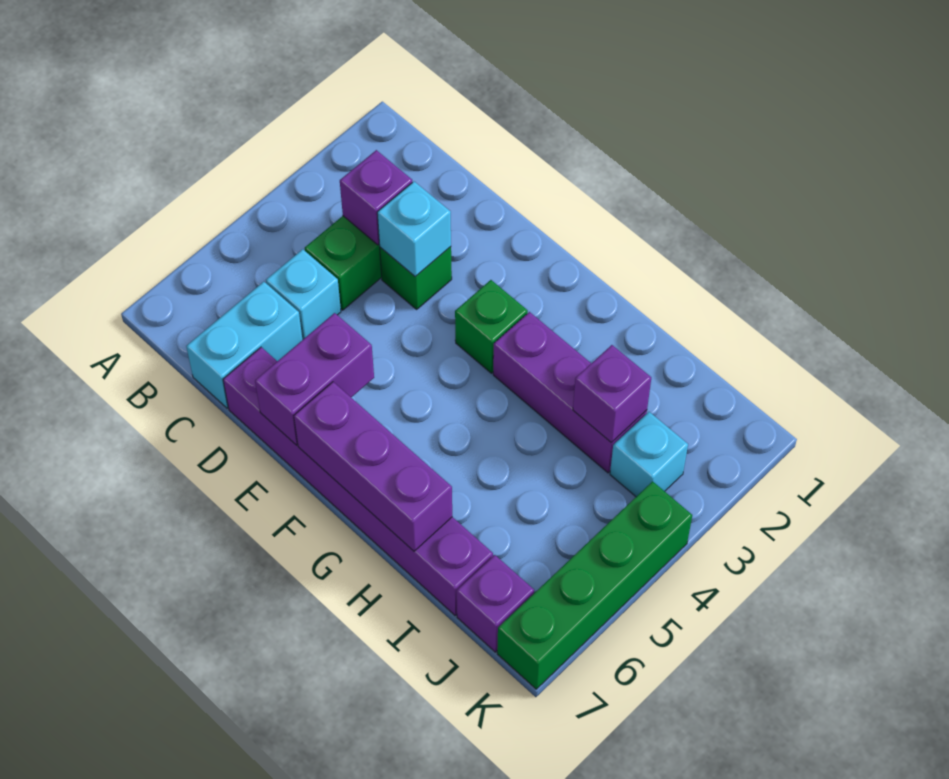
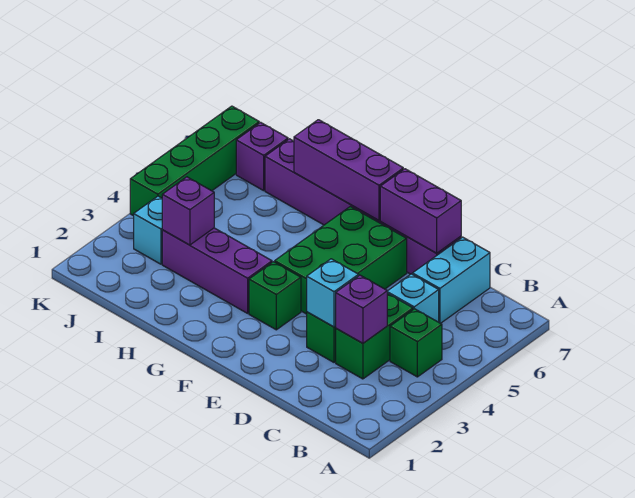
none -> green brick B4 level 1
none -> green brick E4:F6 level 1
purple brick E6:E7 level 2 -> purple brick D7:E7 level 2

